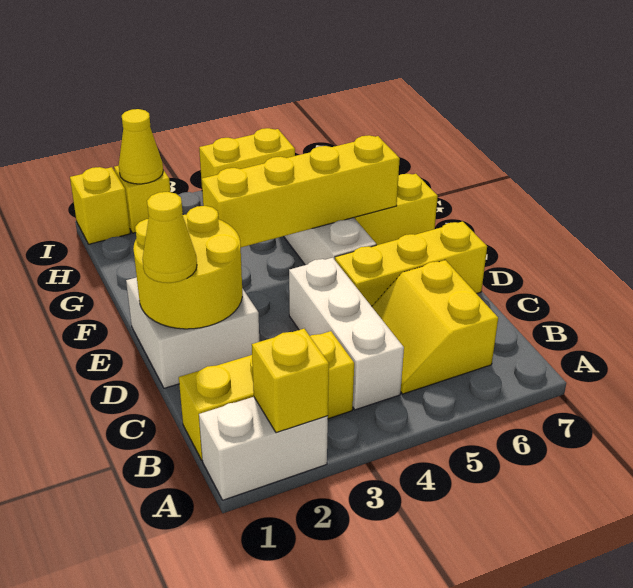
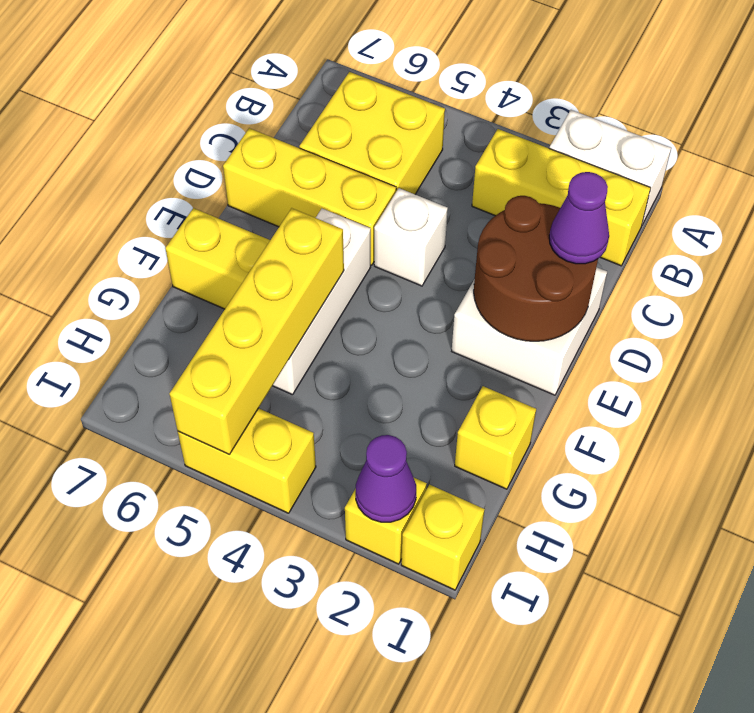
yellow brick A2 level 2 -> yellow brick G1 level 1
white brick B4:D4 level 1 -> white brick D4 level 1
yellow slope B5:C6 level 1 top 6 -> yellow brick B5:C6 level 1
yellow round brick D1:E2 level 2 -> brown round brick D1:E2 level 2
yellow cone D1 level 3 -> purple cone D1 level 3
yellow brick F3:F6 level 2 -> yellow brick F5:I5 level 2
yellow cone I2 level 2 -> purple cone I2 level 2

